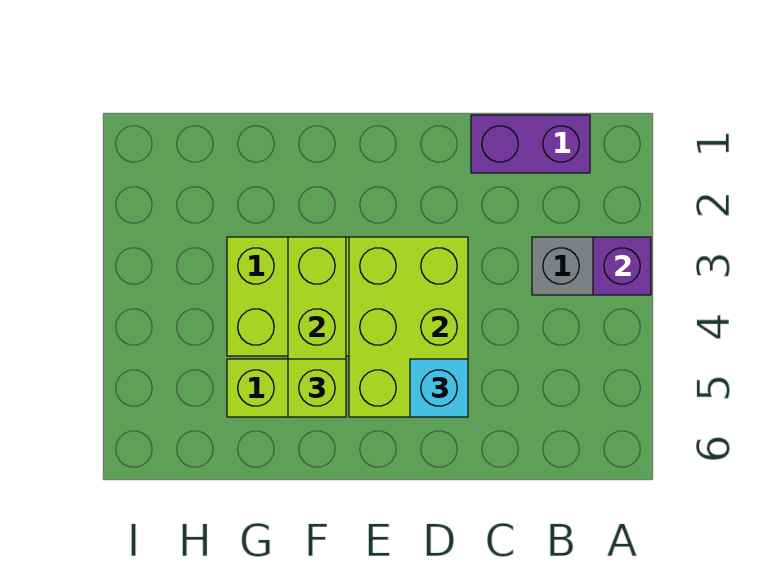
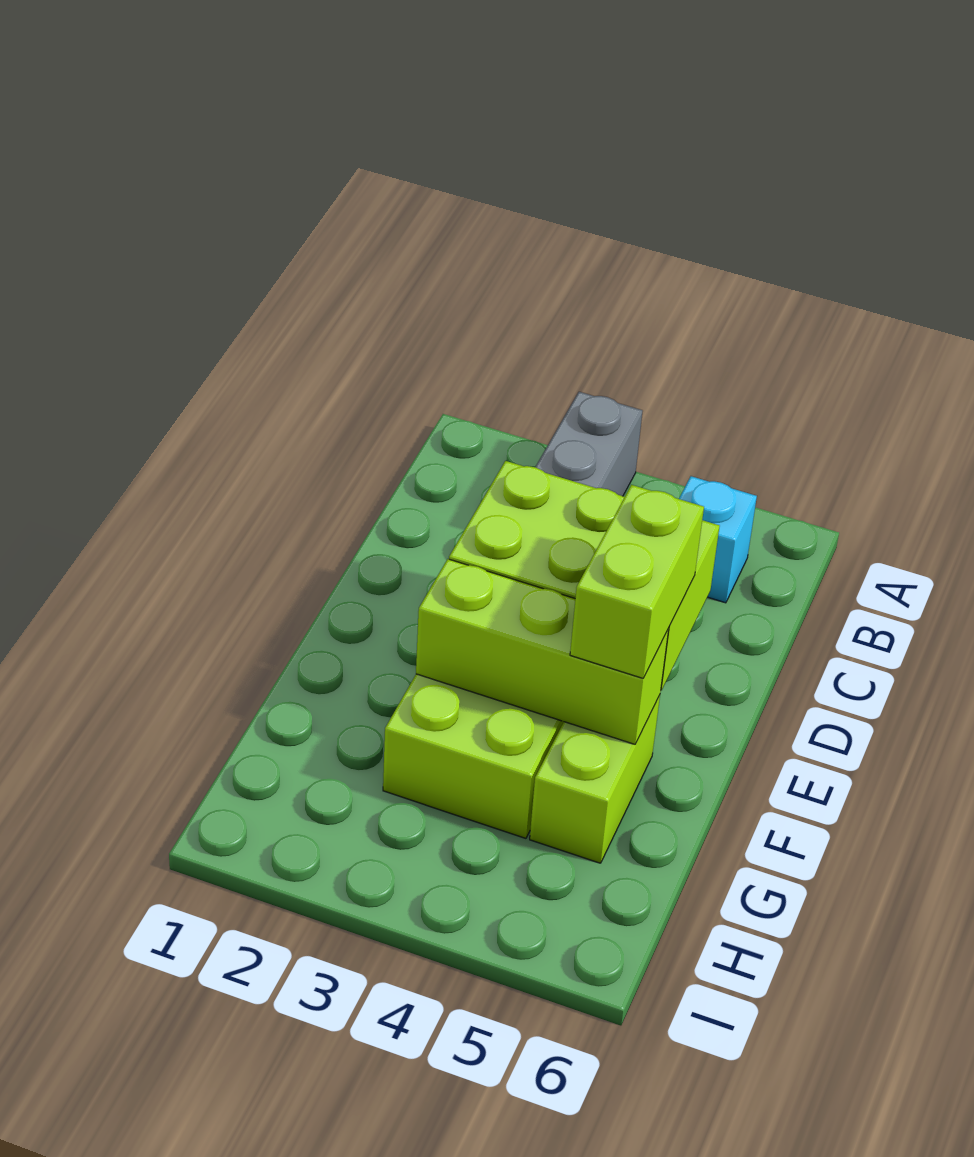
purple brick A3 level 2 -> none
purple brick B1:C1 level 1 -> none
cyan brick D5 level 3 -> cyan brick B5 level 1
lime brick F5 level 3 -> lime brick E5:F5 level 3

